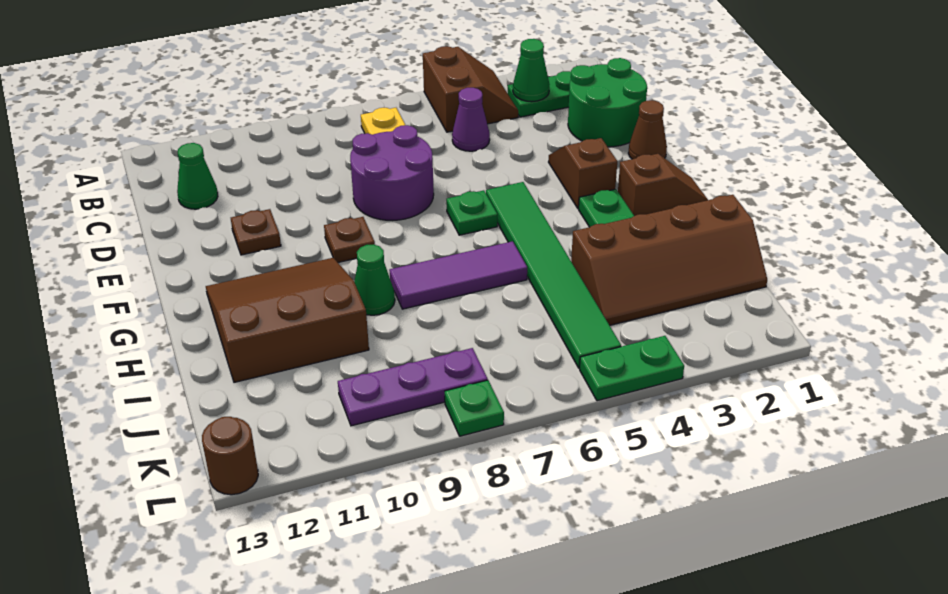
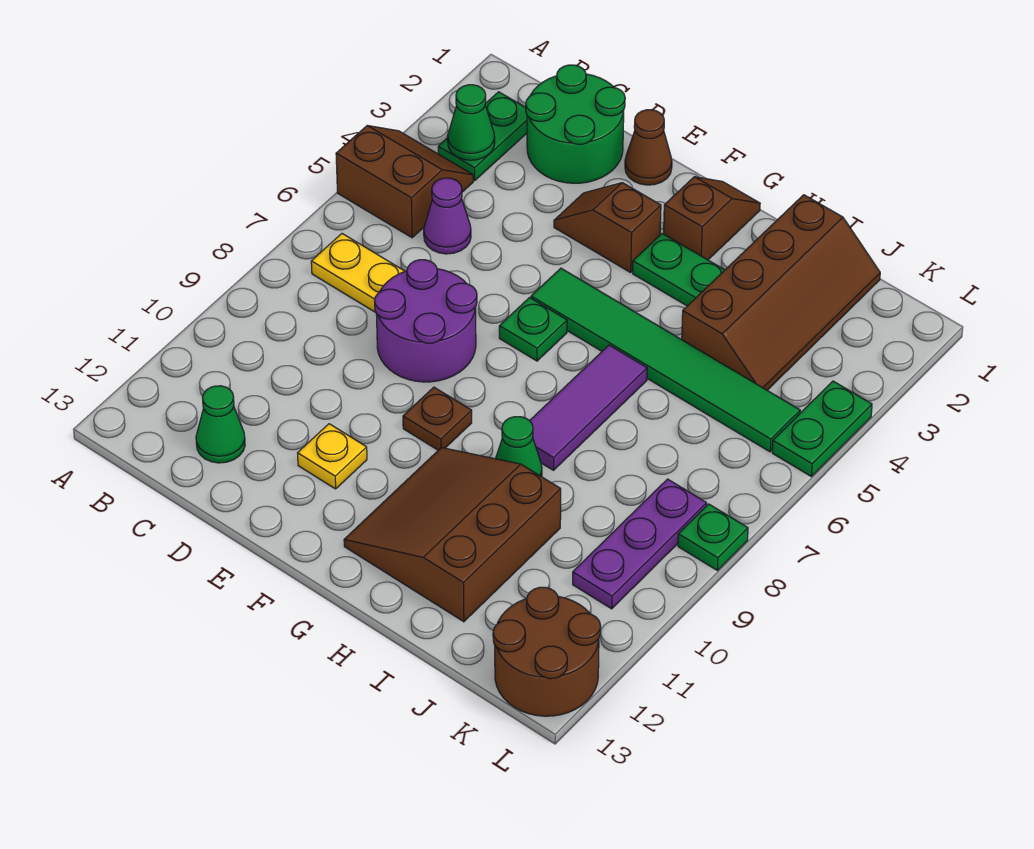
brown plate E11 level 1 -> yellow plate E11 level 1
brown round brick L13 level 1 -> brown round brick K12:L13 level 1

